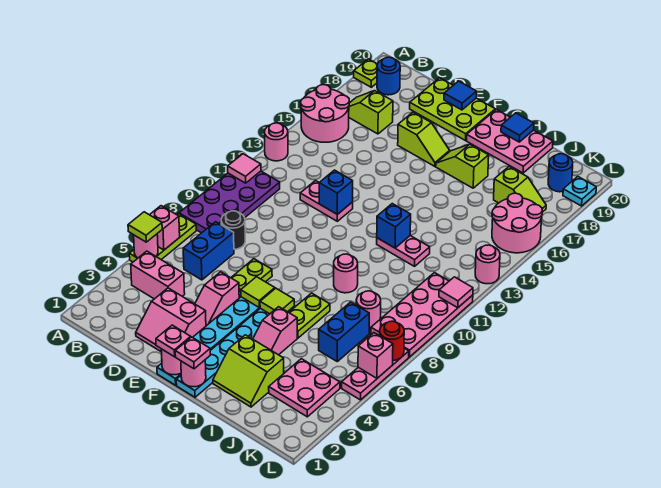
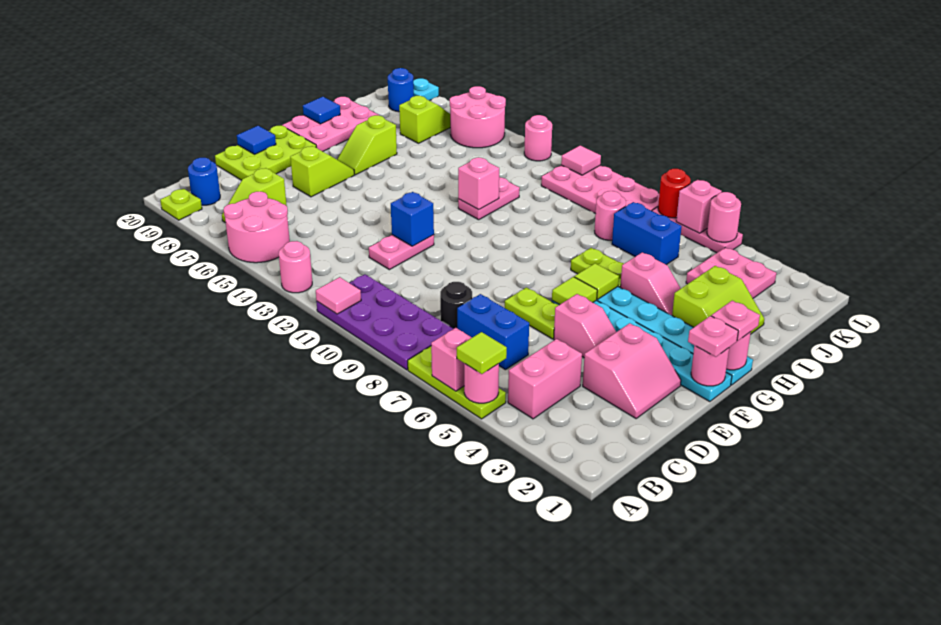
pink round brick H9 level 1 -> pink round brick L5 level 2
blue brick H12 level 2 -> pink brick H12 level 2

